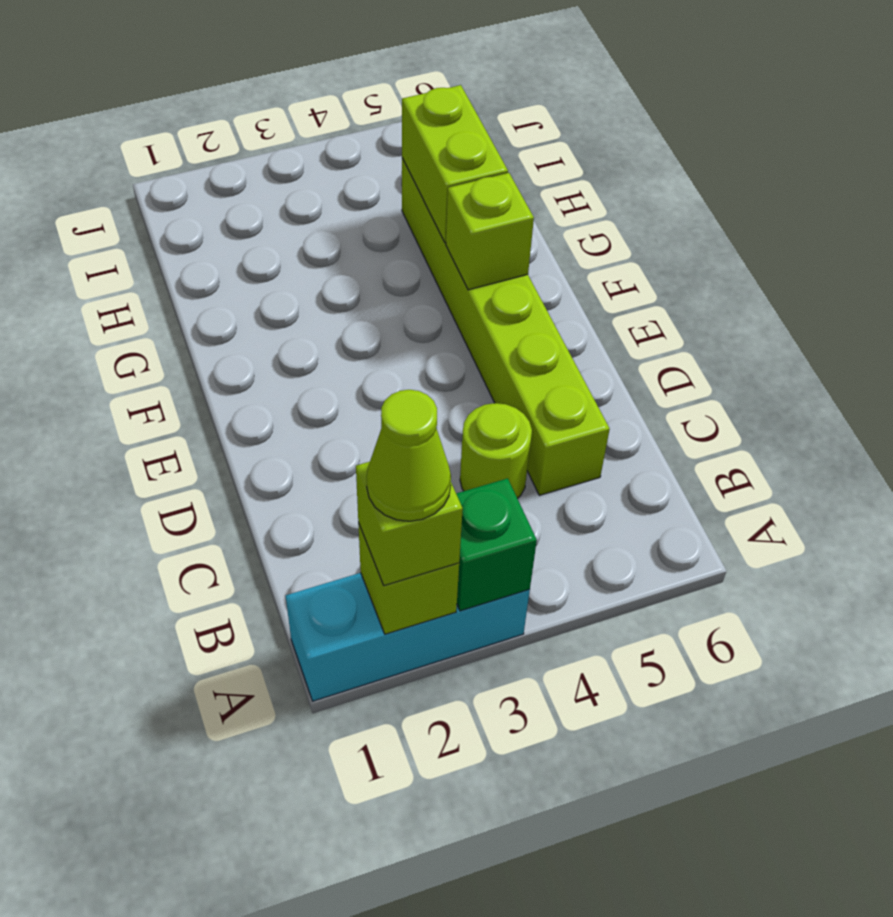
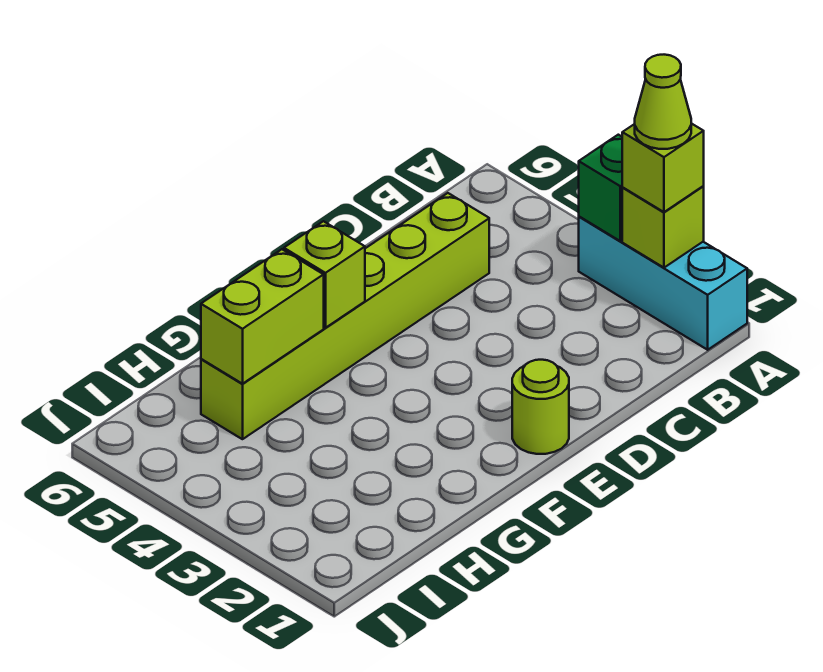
lime round brick C4 level 1 -> lime round brick E1 level 1

